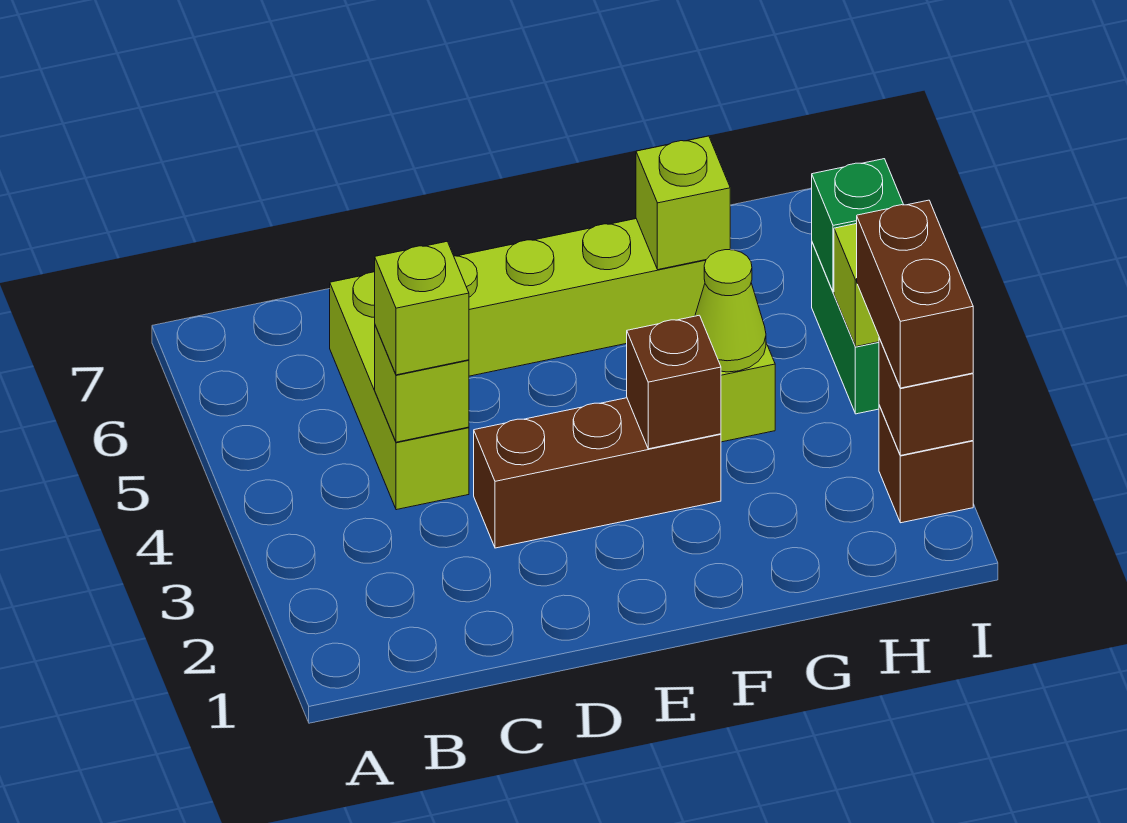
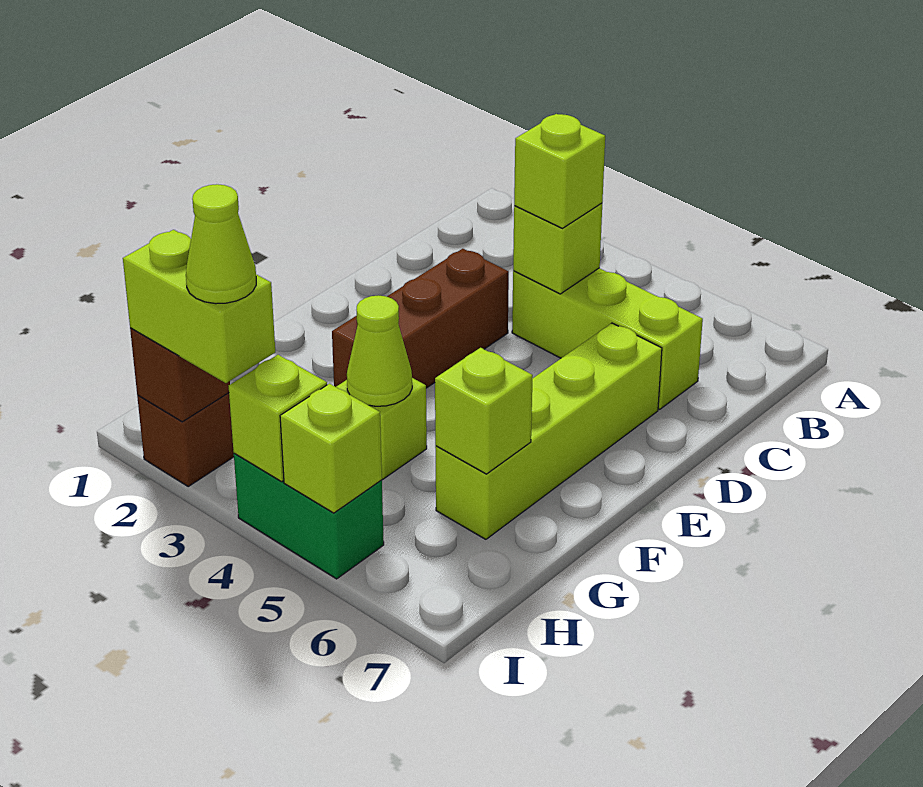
brown brick F3 level 2 -> none
brown brick I2:I3 level 3 -> lime brick I2:I3 level 3
none -> lime cone I3 level 4
green brick I5 level 2 -> lime brick I5 level 2

